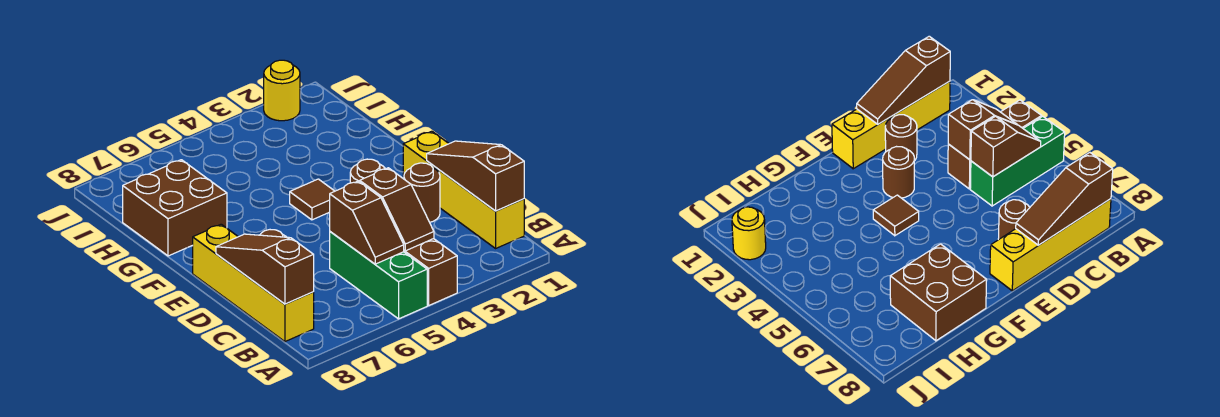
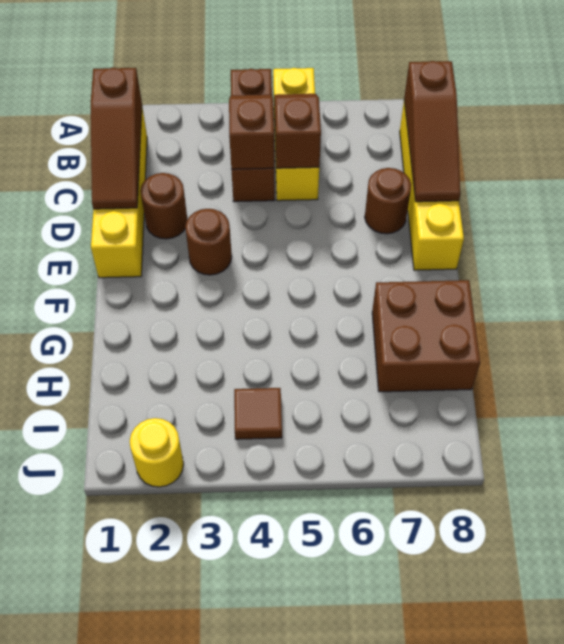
green brick A5:C5 level 1 -> yellow brick A5:C5 level 1
brown tile F4 level 1 -> brown tile I4 level 1

